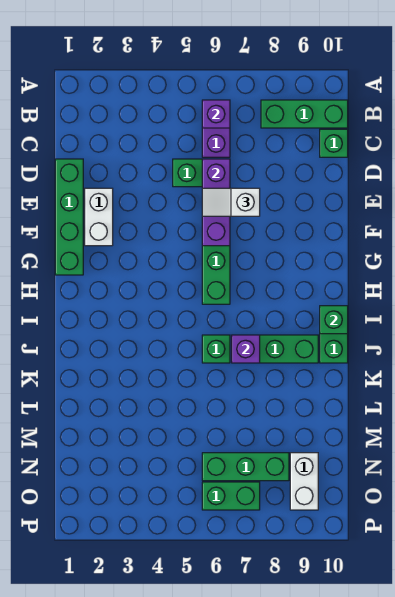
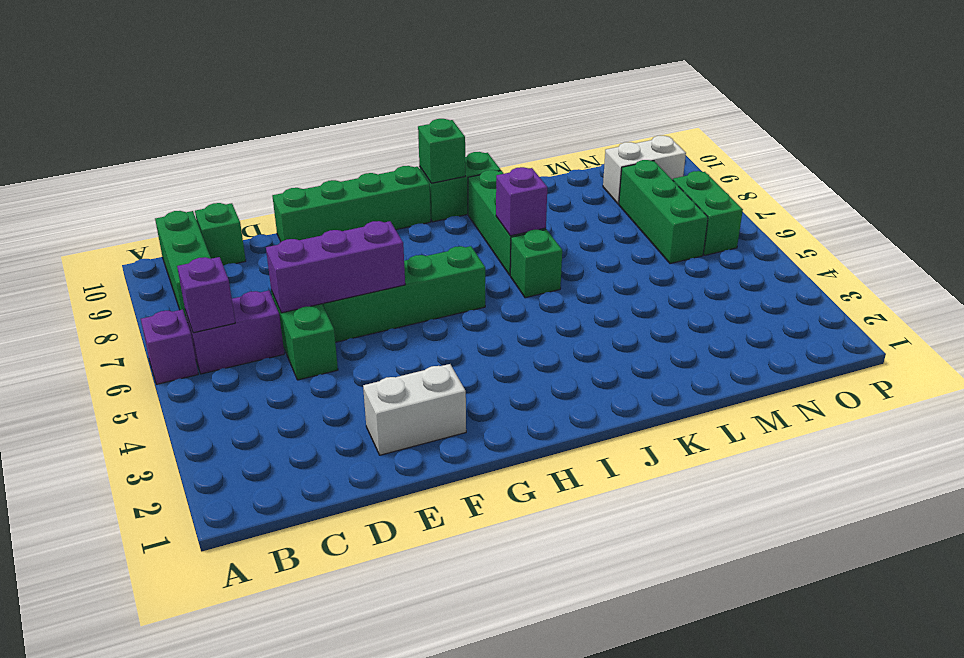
none -> purple brick A6 level 1
green brick D1:G1 level 1 -> green brick E10:H10 level 1
white slope E6:E7 level 3 top 7 -> none

